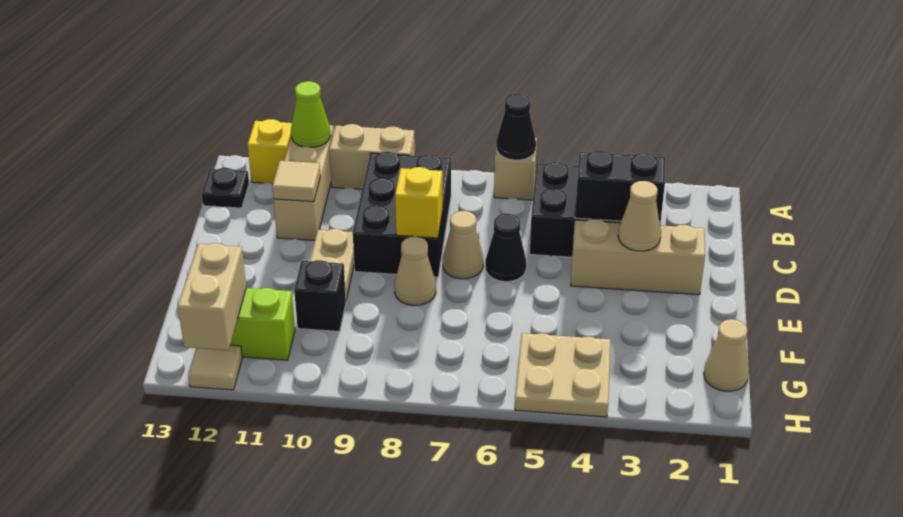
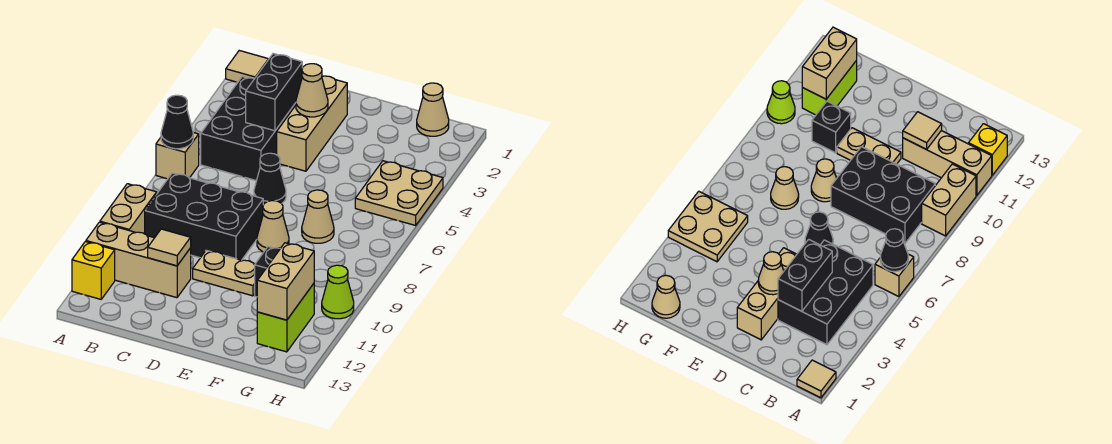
lime cone A11 level 2 -> lime cone H10 level 1
black plate B13 level 1 -> none
tan cone D7 level 1 -> tan cone F7 level 1
yellow brick D8 level 2 -> none
tan brick G12:H12 level 2 -> tan brick G11:G12 level 2
tan tile H12 level 1 -> tan tile A1 level 1

